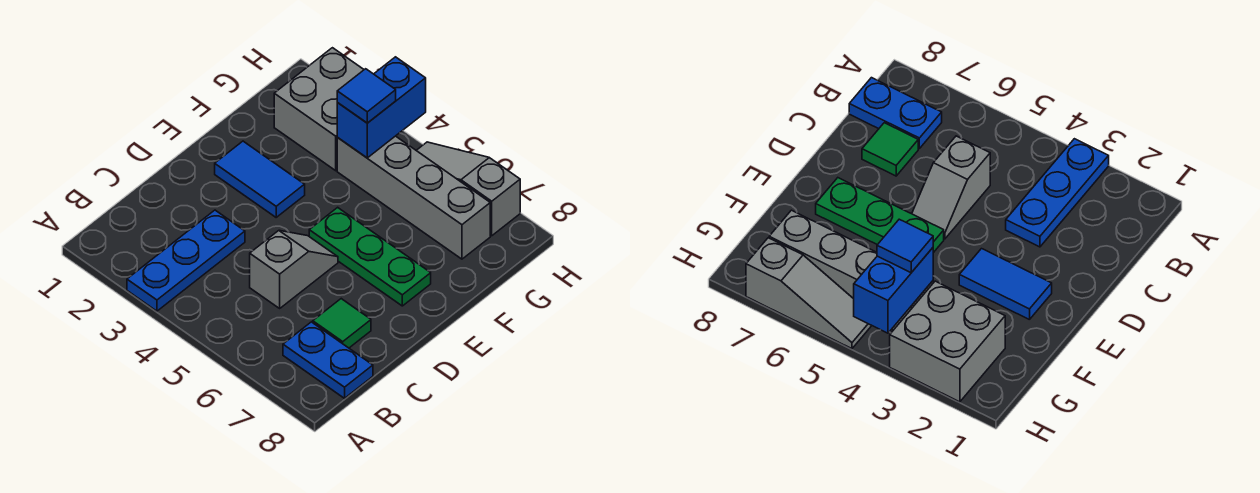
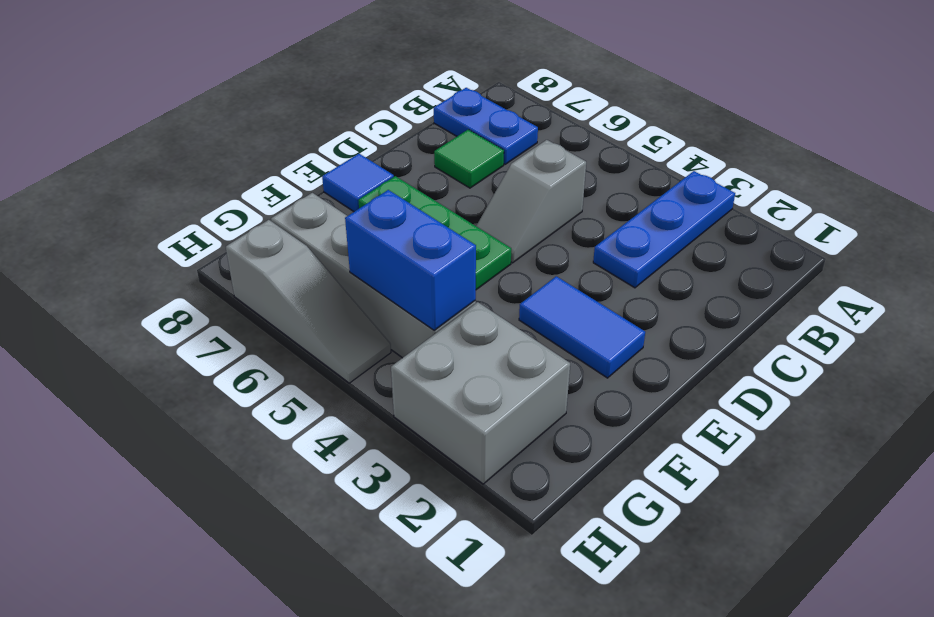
blue brick G4:H4 level 2 -> blue brick G4:G5 level 2
blue tile G4 level 3 -> blue tile E8 level 1

